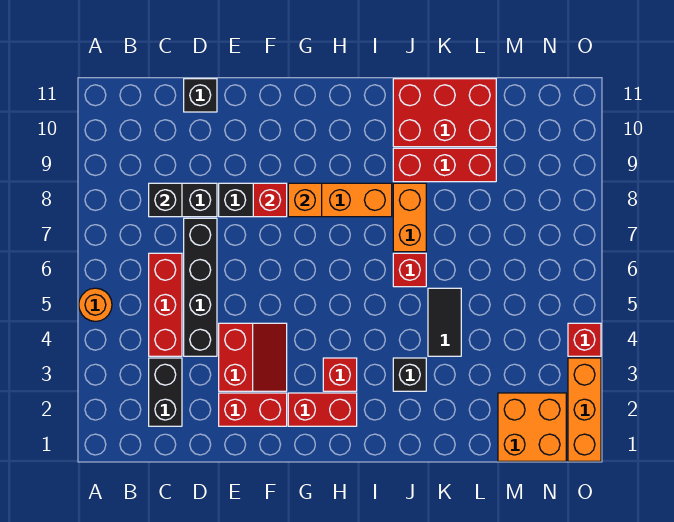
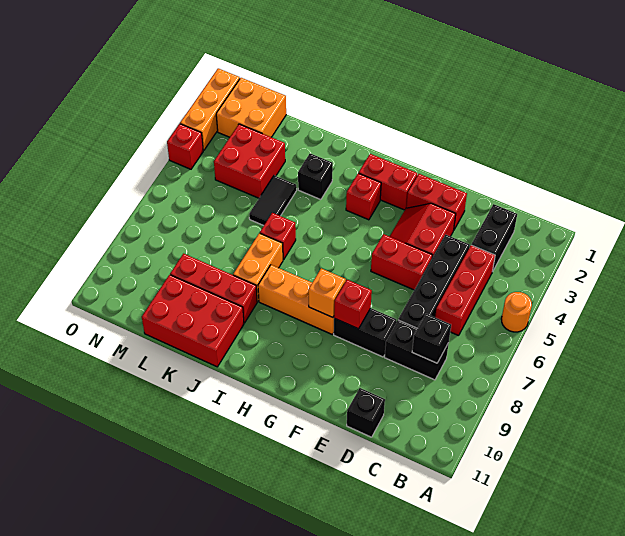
none -> red brick E5:F5 level 1
none -> red brick L3:M4 level 1

